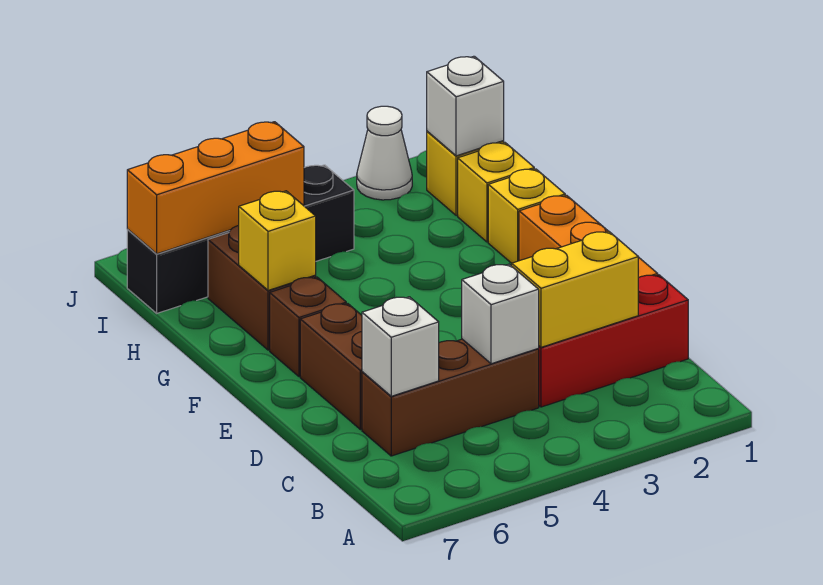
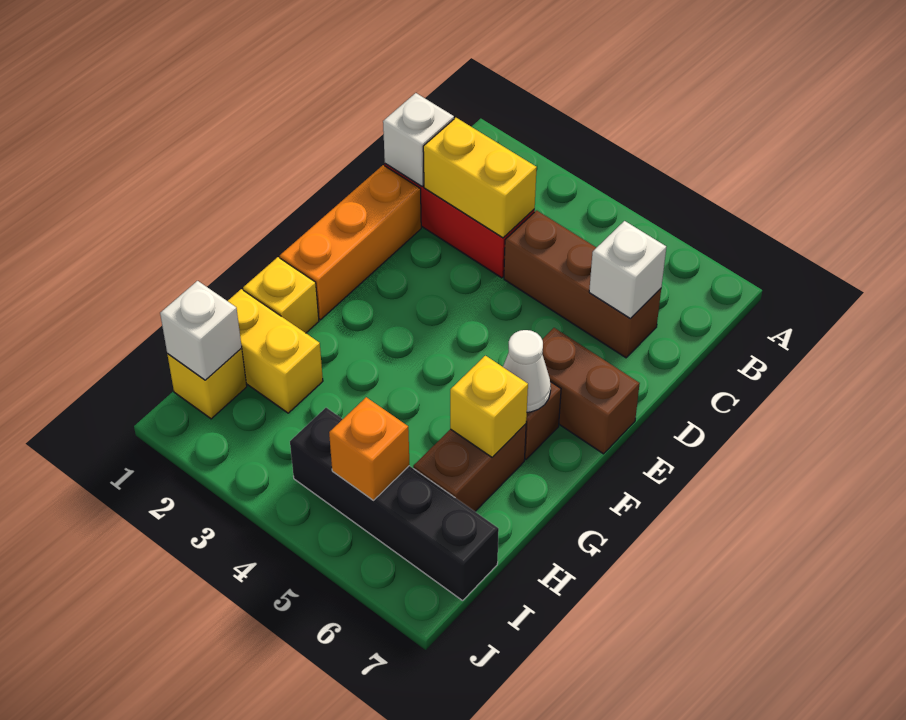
white brick C4 level 2 -> white brick C1 level 2
brown brick D6:E6 level 1 -> brown brick E6:E7 level 1
yellow brick H1 level 1 -> yellow brick H1:H2 level 1
orange brick I5:I7 level 2 -> orange brick I5 level 2
white cone J2 level 1 -> white cone F6 level 2

